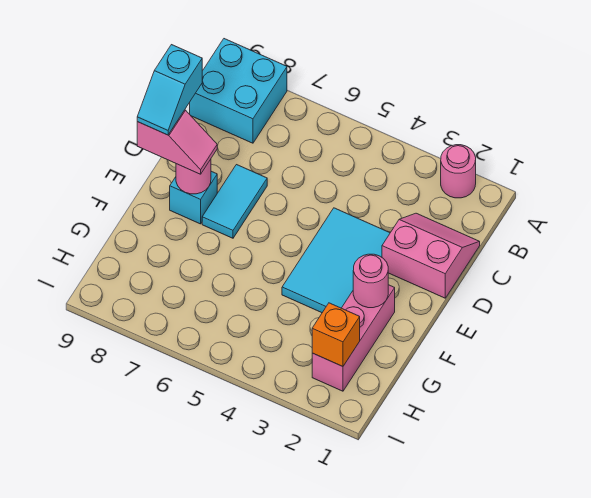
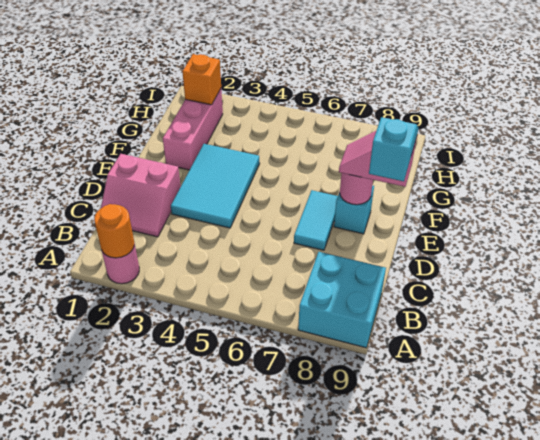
none -> orange round brick A2 level 2
pink round brick F2 level 2 -> none

